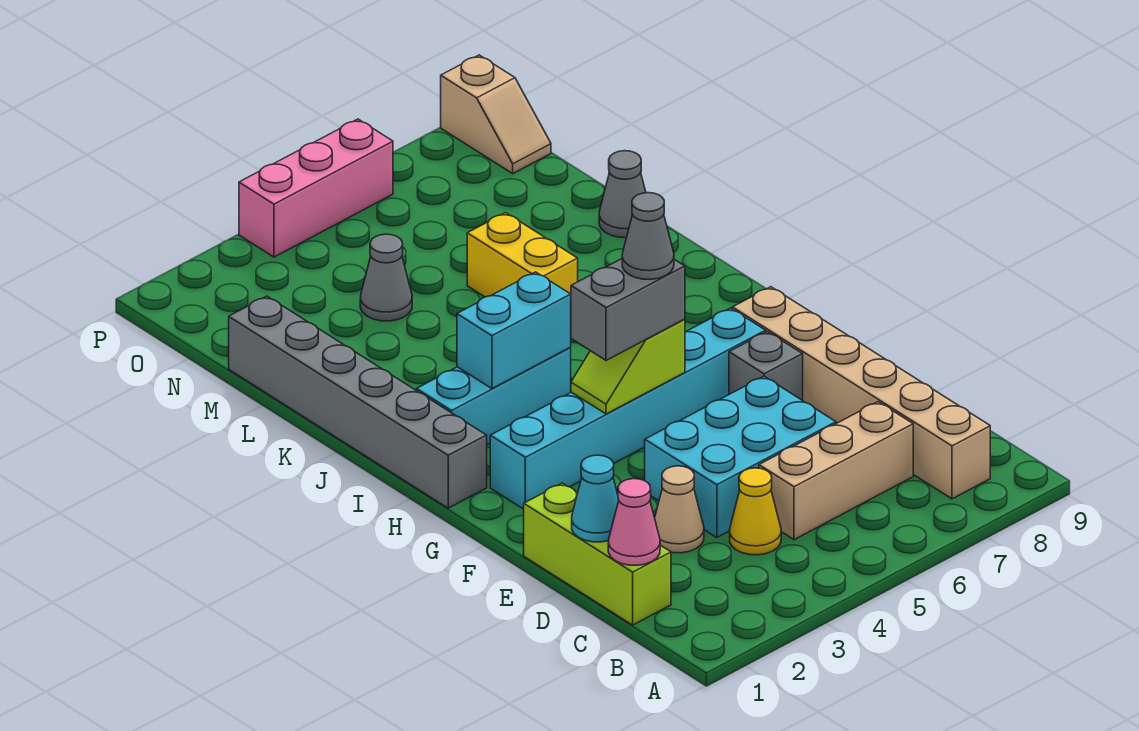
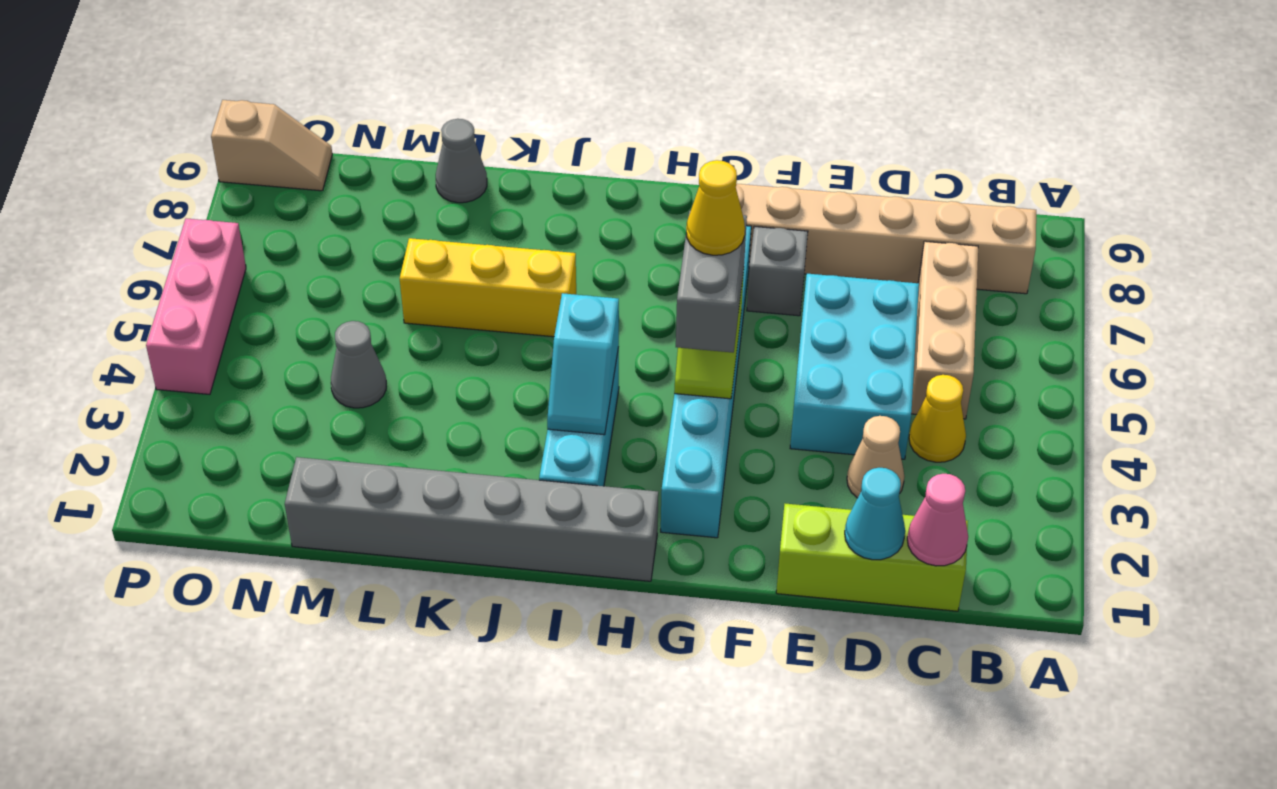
grey cone G5 level 4 -> yellow cone G5 level 4
cyan brick I3:I4 level 2 -> cyan slope I3:I4 level 2 top 4
yellow brick K6:L6 level 1 -> yellow brick J6:L6 level 1

